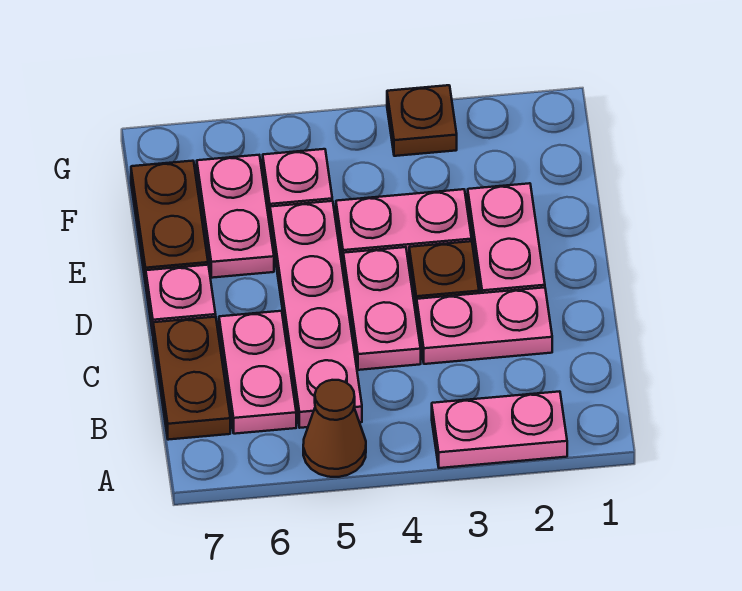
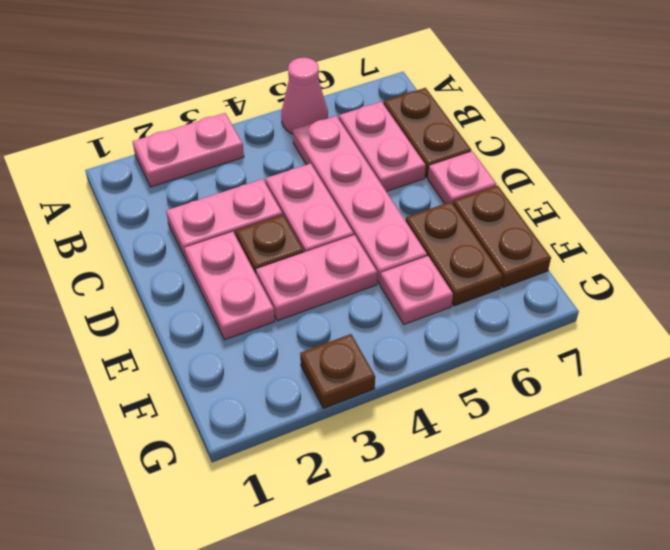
brown cone A5 level 1 -> pink cone A5 level 1
pink plate E6:F6 level 1 -> brown plate E6:F6 level 1

